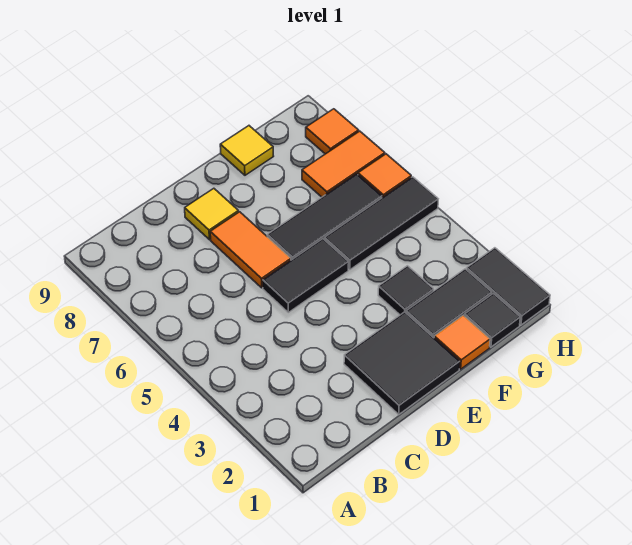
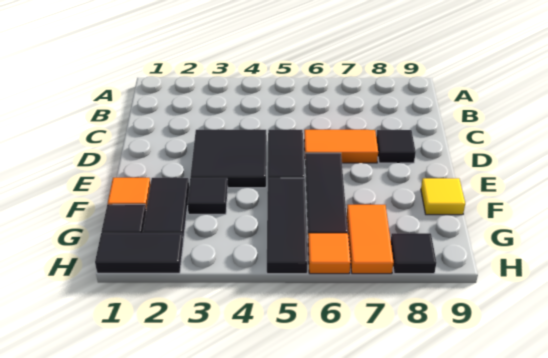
black tile D1:E2 level 1 -> black tile D3:E4 level 1
yellow tile D8 level 1 -> black tile D8 level 1
orange tile H8 level 1 -> black tile H8 level 1

